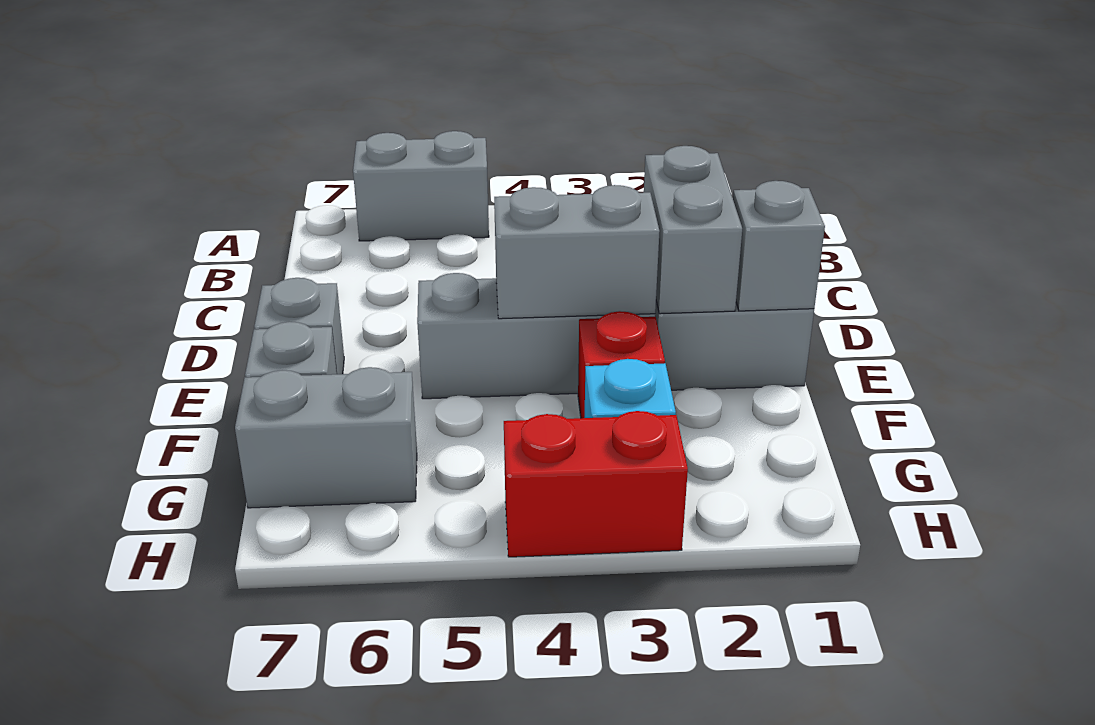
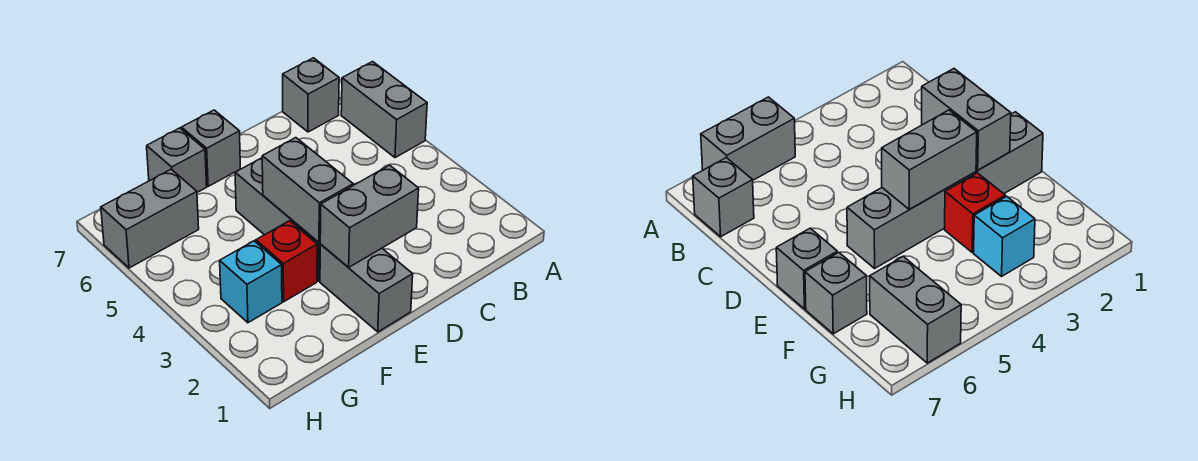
grey brick E1 level 2 -> grey brick B7 level 1
grey brick G6:G7 level 1 -> grey brick G6:H6 level 1
red brick H3:H4 level 1 -> none

